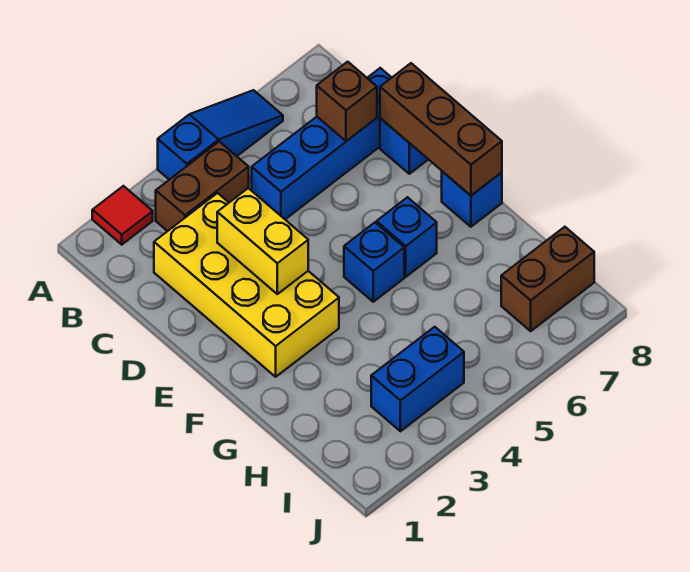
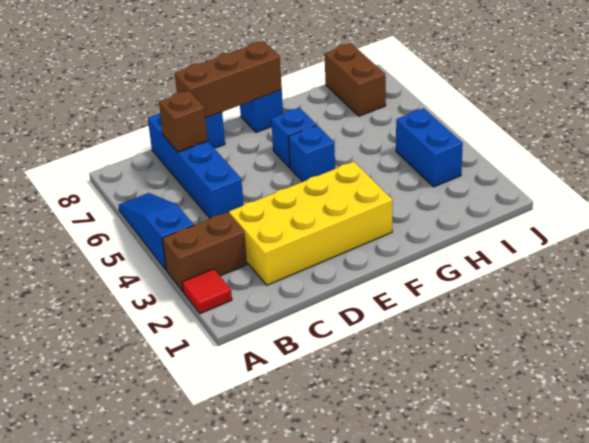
brown brick B3:B4 level 1 -> brown brick A3:B3 level 1
yellow brick D3:E3 level 2 -> none

